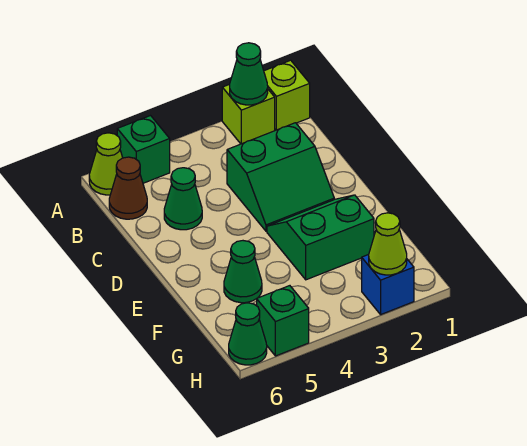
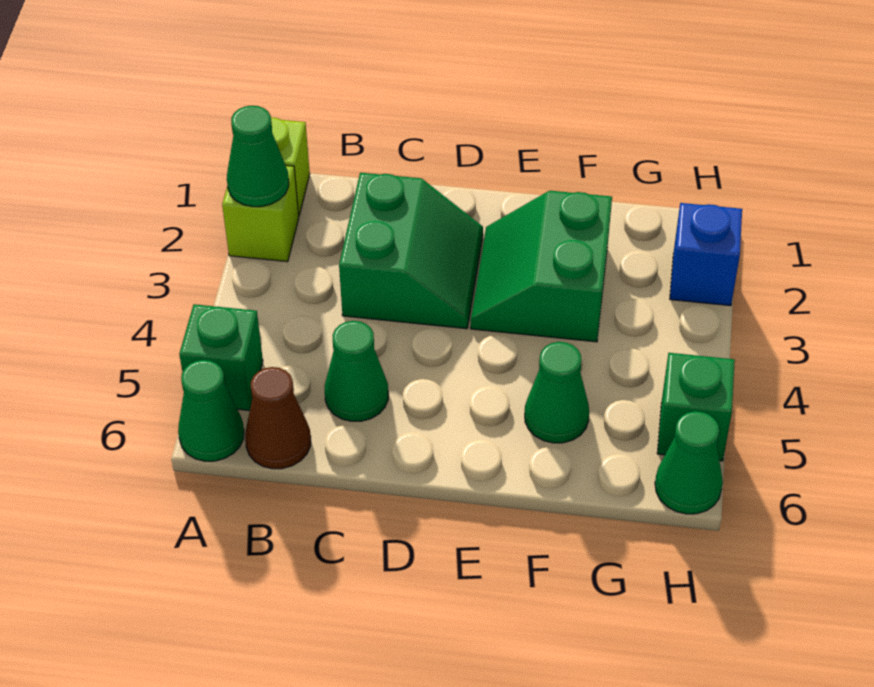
lime cone A6 level 1 -> green cone A6 level 1
lime cone H2 level 2 -> none

